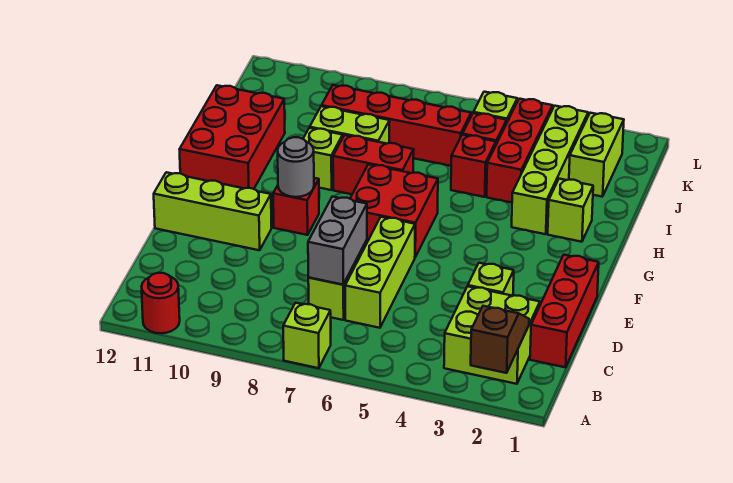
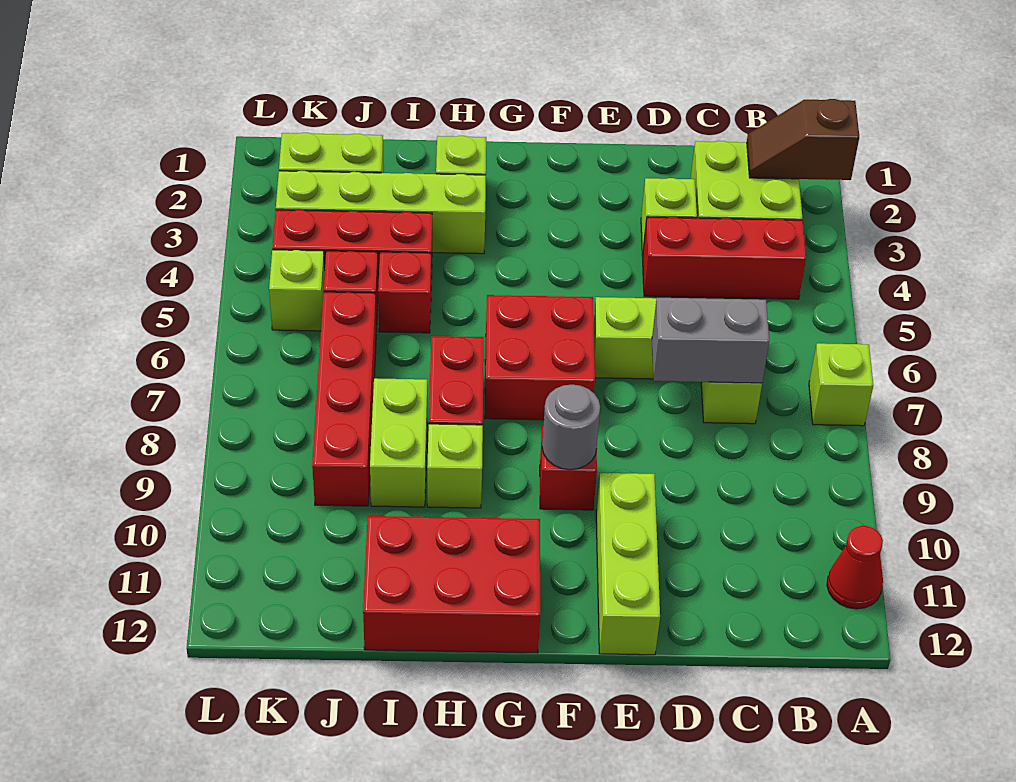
red round brick A11 level 1 -> red cone A11 level 1
red brick C1:E1 level 1 -> red brick B4:D4 level 1

